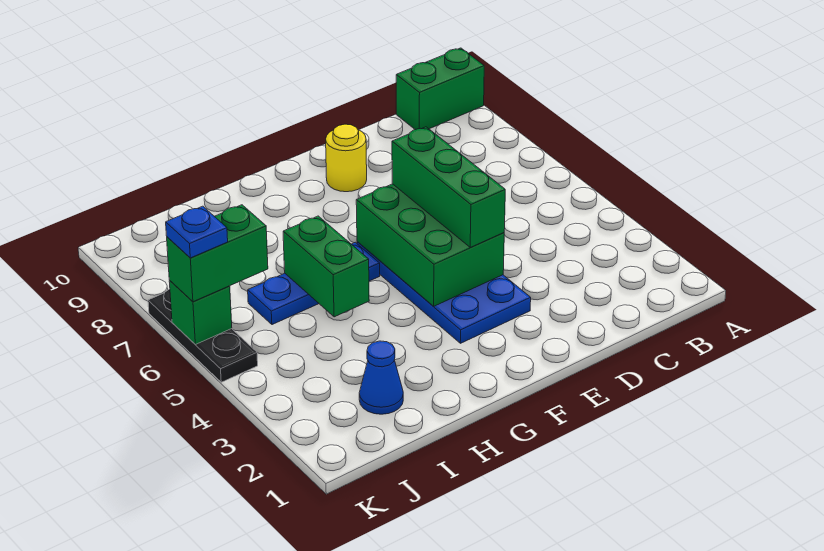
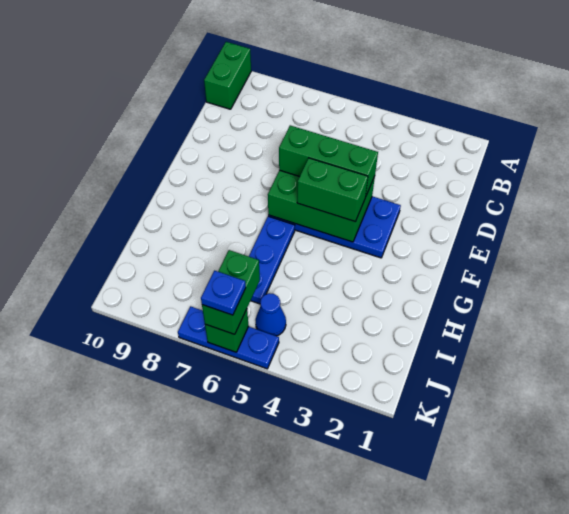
yellow round brick E9 level 1 -> none
green brick H5:H6 level 2 -> green brick F4:F5 level 3
blue cone I2 level 1 -> blue cone J5 level 1
black plate K5:K7 level 1 -> blue plate K5:K7 level 1

